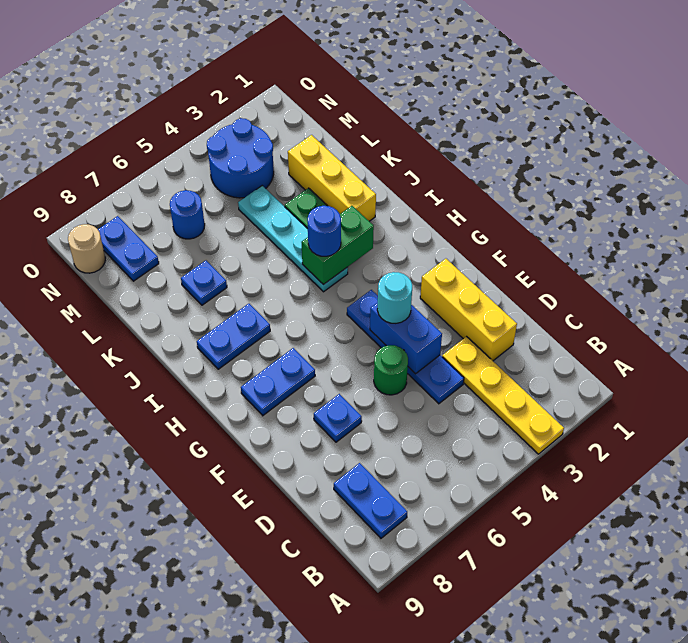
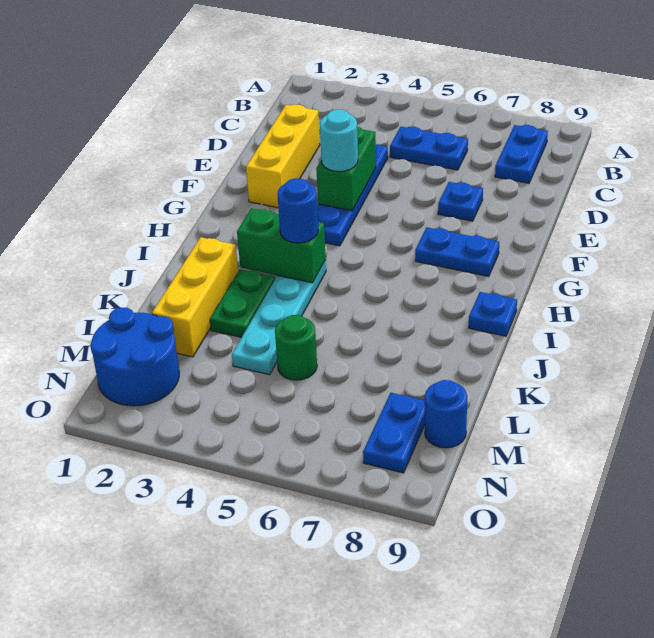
yellow plate A3:D3 level 1 -> none
blue brick E4:F4 level 2 -> green brick E4:F4 level 2
green round brick E5 level 1 -> green round brick L5 level 1
blue plate I7:I8 level 1 -> blue plate C5:C6 level 1
blue plate K7 level 1 -> blue plate I9 level 1
blue round brick M3:N4 level 1 -> blue round brick M1:N2 level 1
blue round brick M6 level 1 -> blue round brick M9 level 1
tan round brick N9 level 1 -> none

